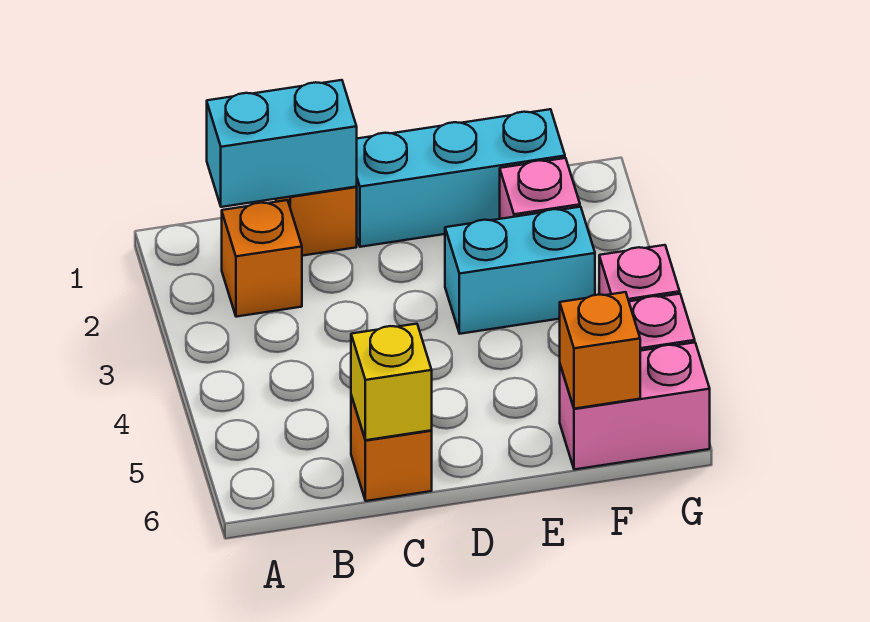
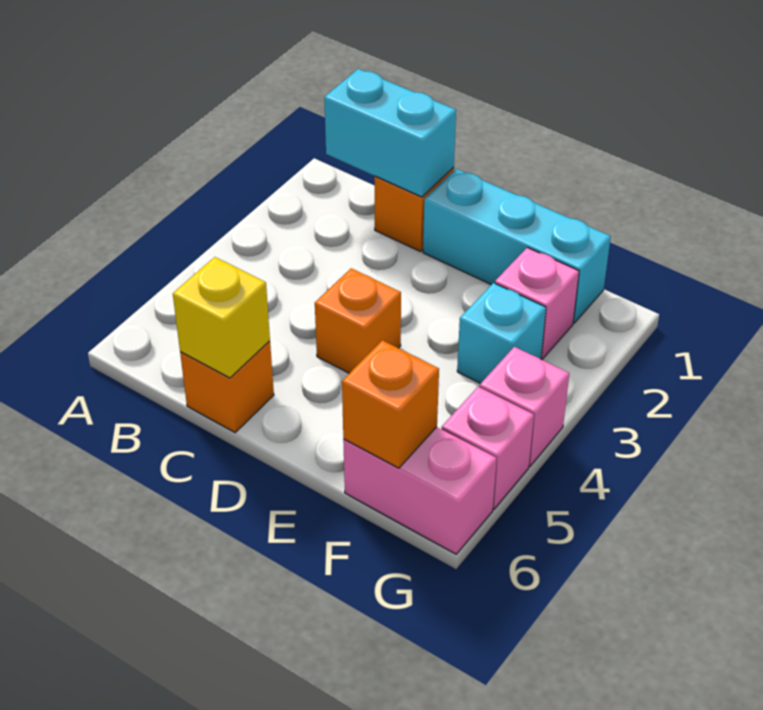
orange brick B2 level 1 -> orange brick D4 level 1
cyan brick E3:F3 level 1 -> cyan brick F3 level 1

